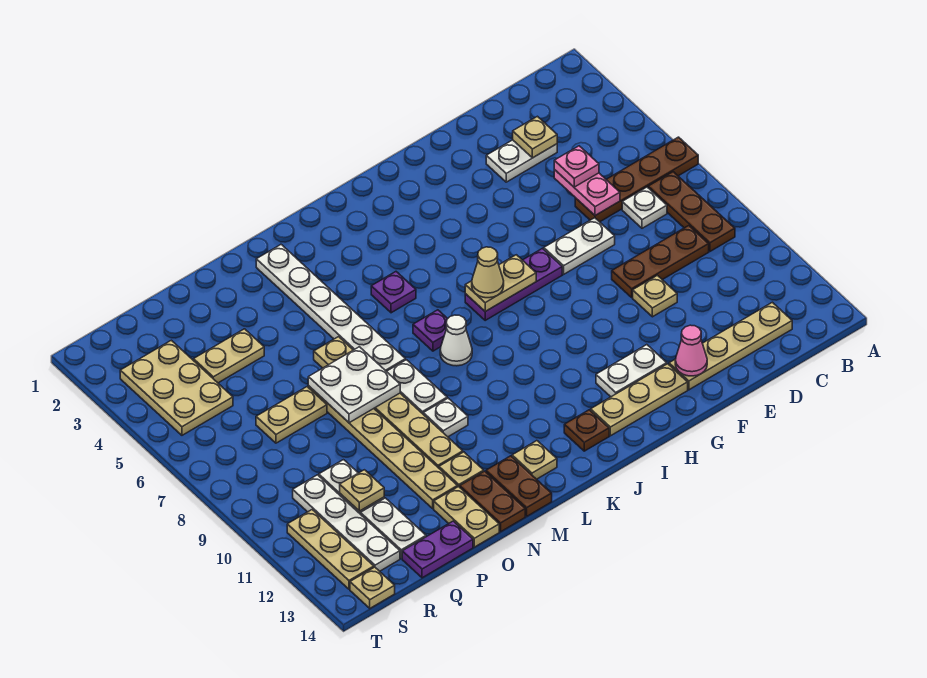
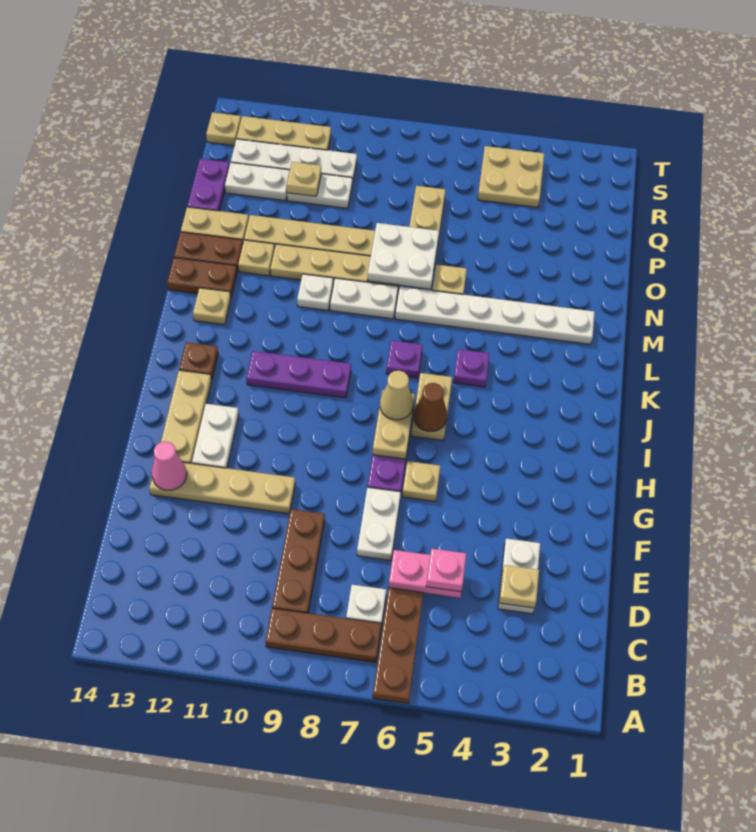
tan plate C13:F13 level 1 -> tan plate F10:F13 level 1
tan plate E10 level 1 -> tan plate G6 level 1
none -> brown cone I6 level 2
none -> purple plate J9:J11 level 1
white cone K8 level 1 -> none
tan plate P4:Q4 level 1 -> tan plate I6:J6 level 1
tan plate R3:S5 level 1 -> tan plate R4:S5 level 1

